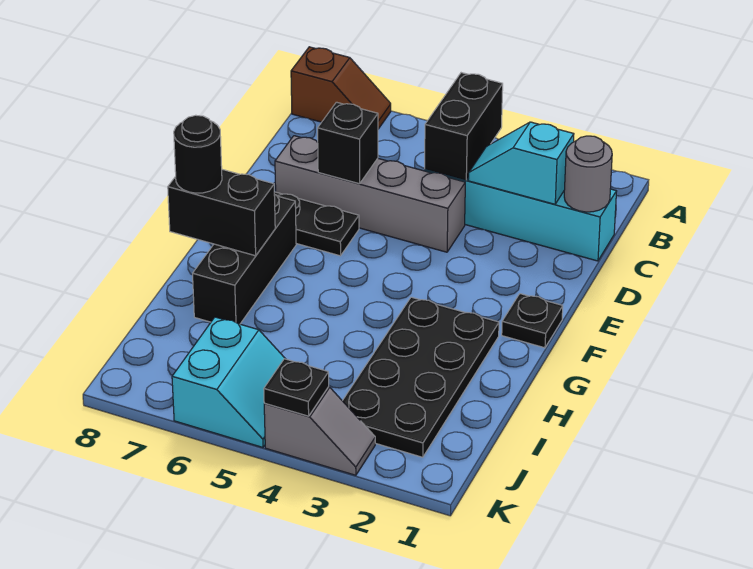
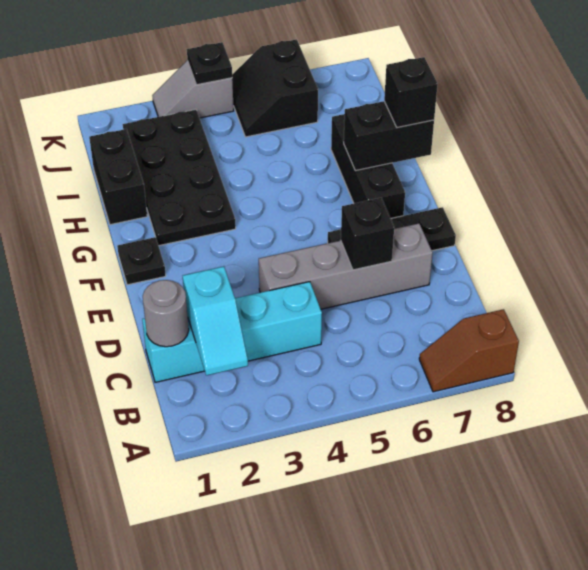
black brick B4:C4 level 2 -> black brick H1:I1 level 1
cyan slope C2:C3 level 2 top 2 -> cyan slope B2:C2 level 2 top C
black round brick G8 level 3 -> black brick G8 level 3
cyan slope J5:K6 level 1 top 6 -> black slope J5:K6 level 1 top 6

